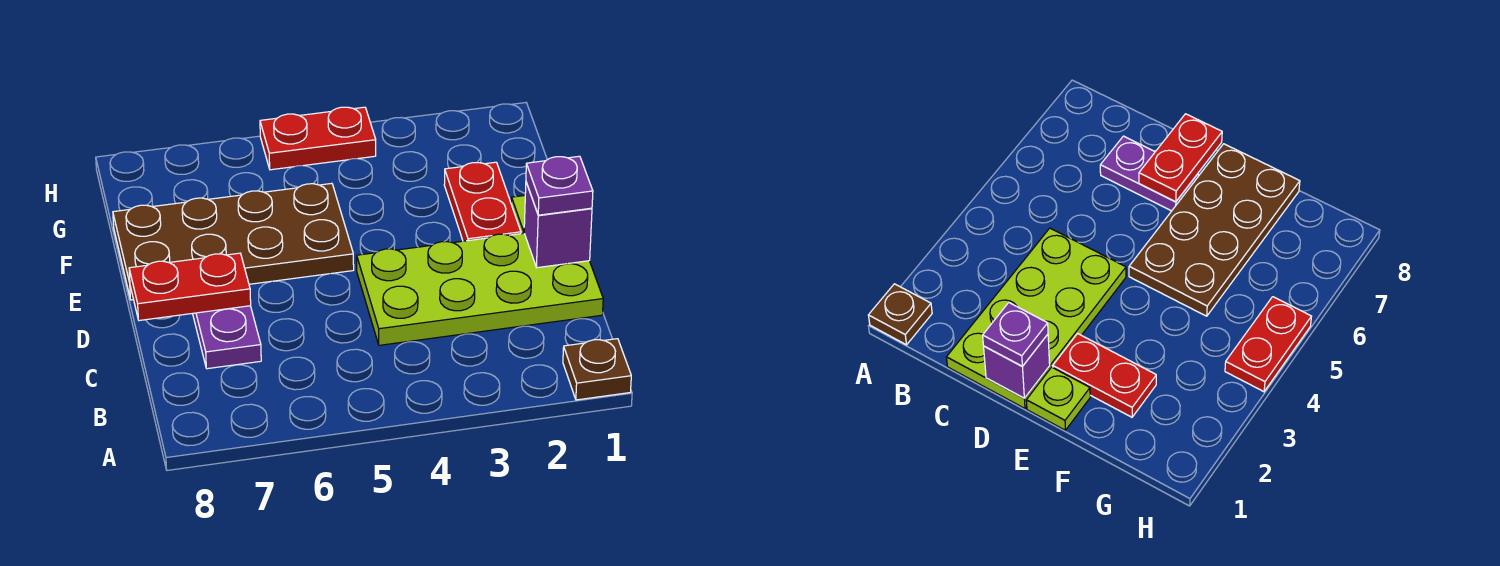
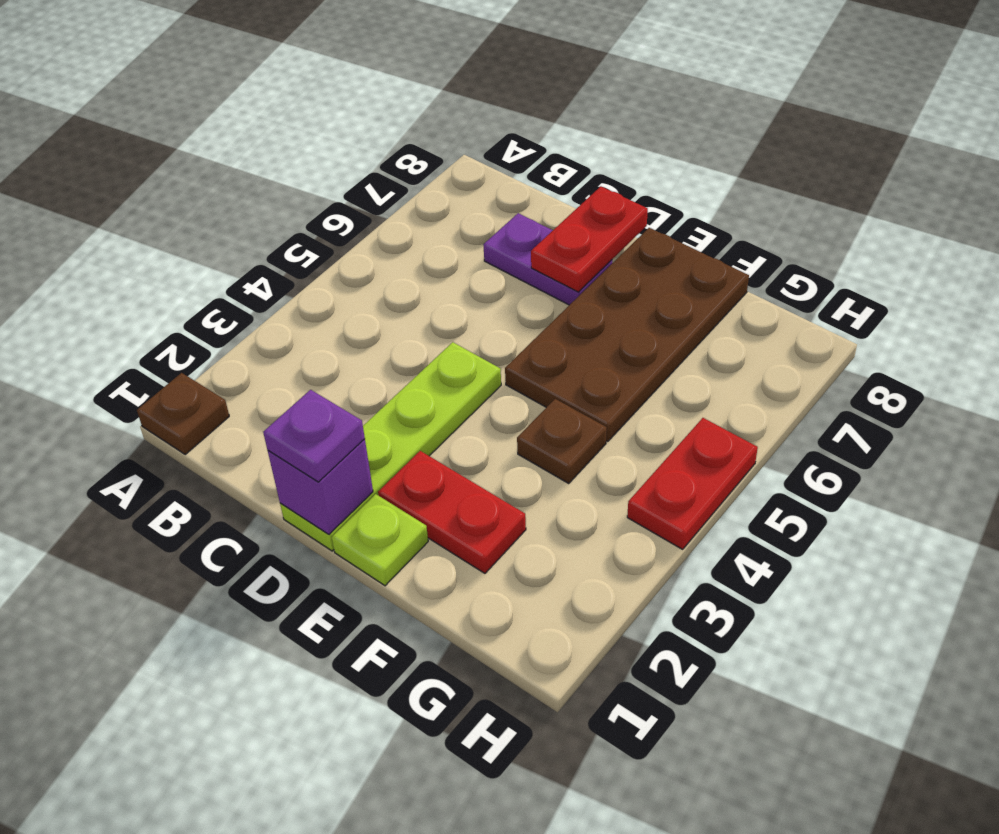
lime plate C1:D4 level 1 -> lime plate D1:D4 level 1
none -> brown plate F4 level 1

